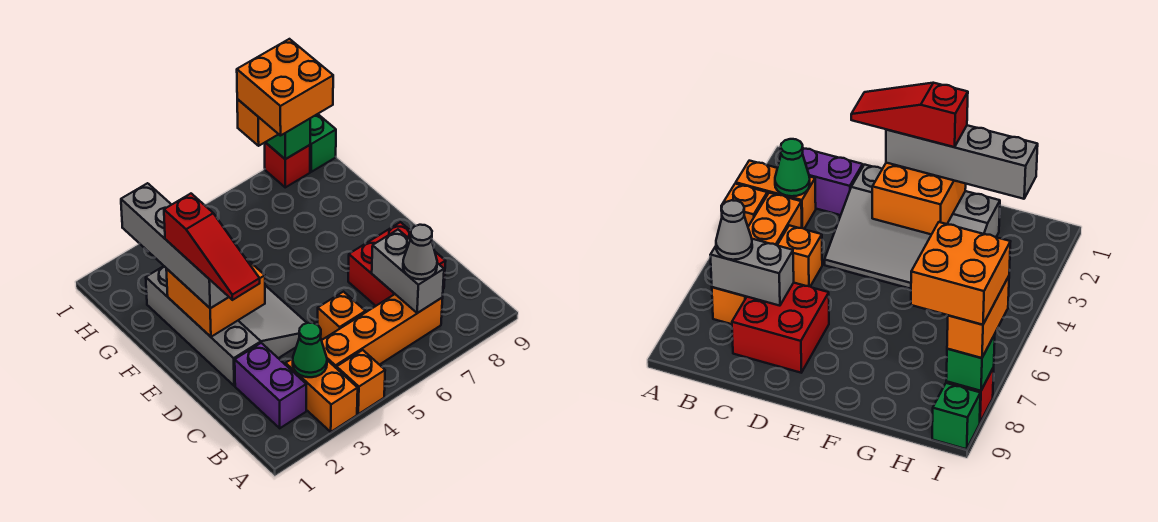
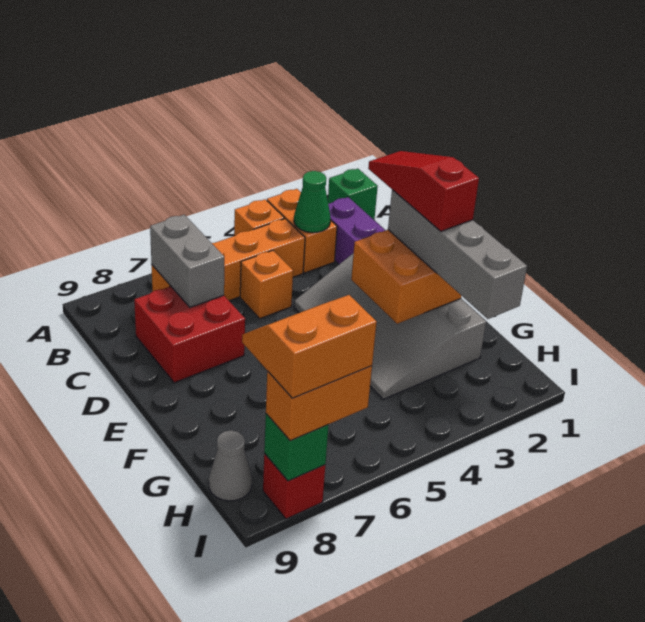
grey cone B7 level 3 -> grey cone H9 level 1
orange brick H7:I8 level 4 -> orange slope H7:I8 level 4 top I
green brick I9 level 1 -> green brick A1 level 1

